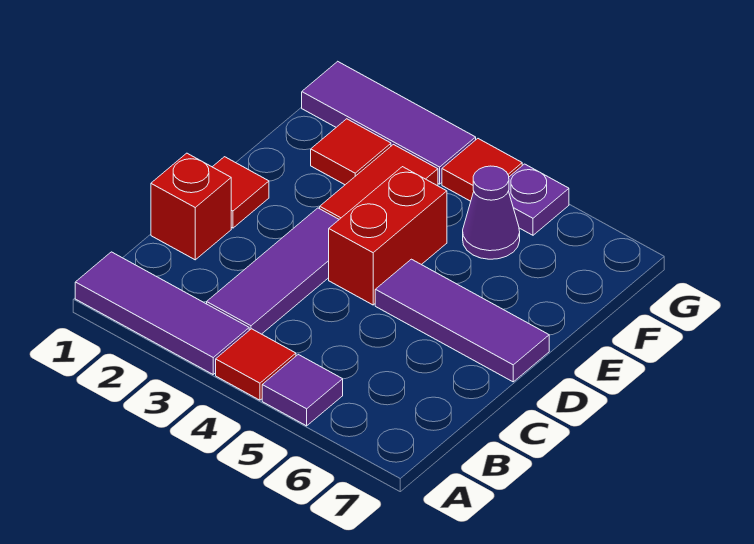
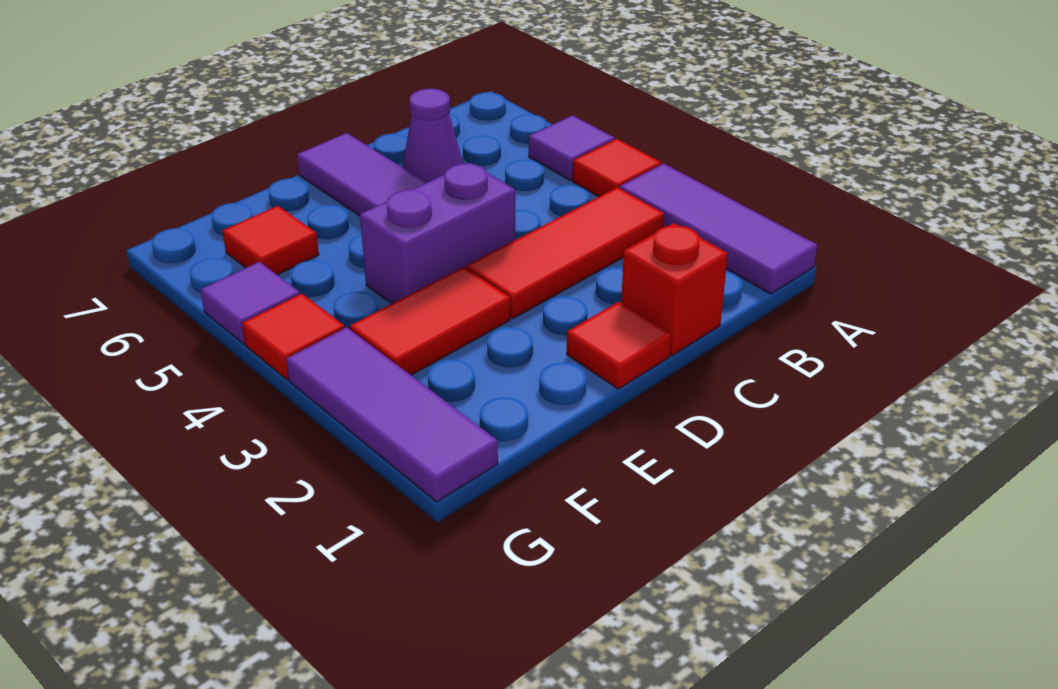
purple tile B3:D3 level 1 -> red tile B3:D3 level 1
red brick D4:E4 level 1 -> purple brick D4:E4 level 1
red tile F2 level 1 -> red tile F6 level 1
purple cone F5 level 1 -> purple cone C6 level 1
purple plate G5 level 1 -> purple tile G5 level 1

